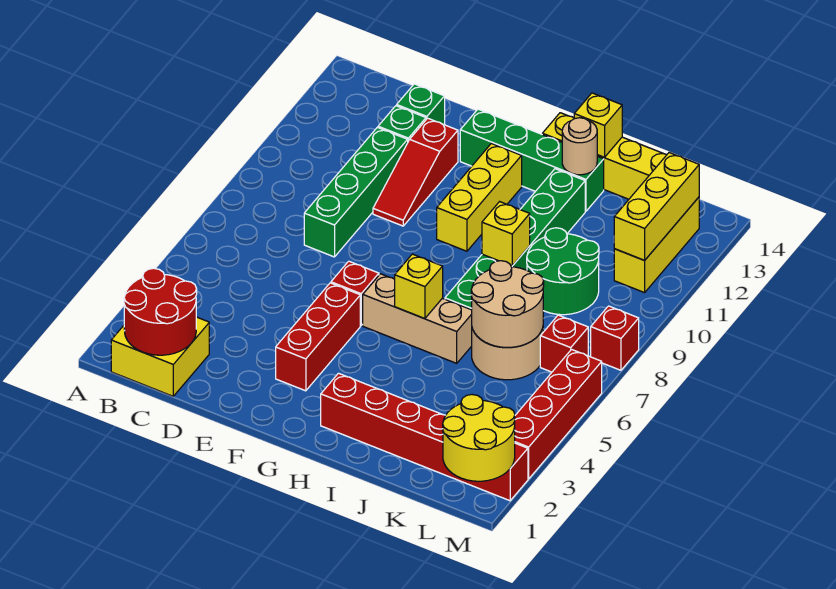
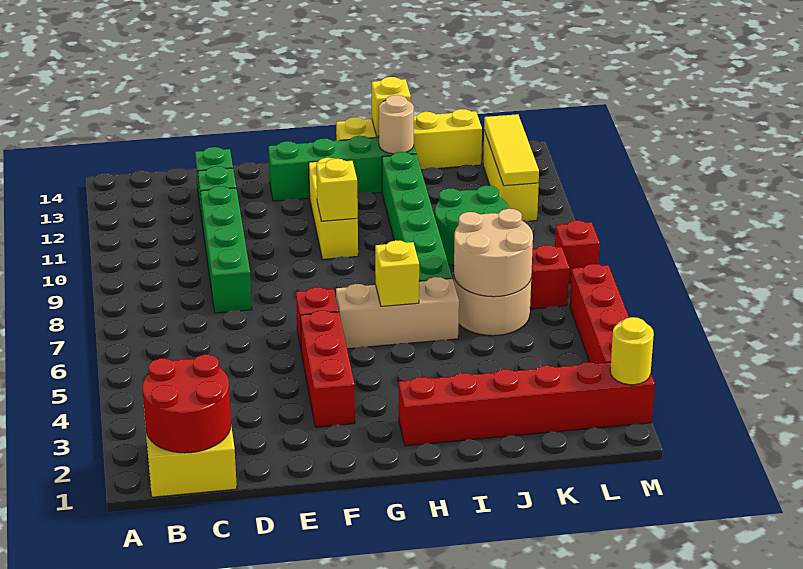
red slope E10:E12 level 1 top 12 -> none
yellow brick I9 level 2 -> yellow brick G10 level 2
yellow round brick L1:M2 level 2 -> yellow round brick M2 level 2
yellow brick L11:L13 level 2 -> yellow tile L11:L13 level 2

